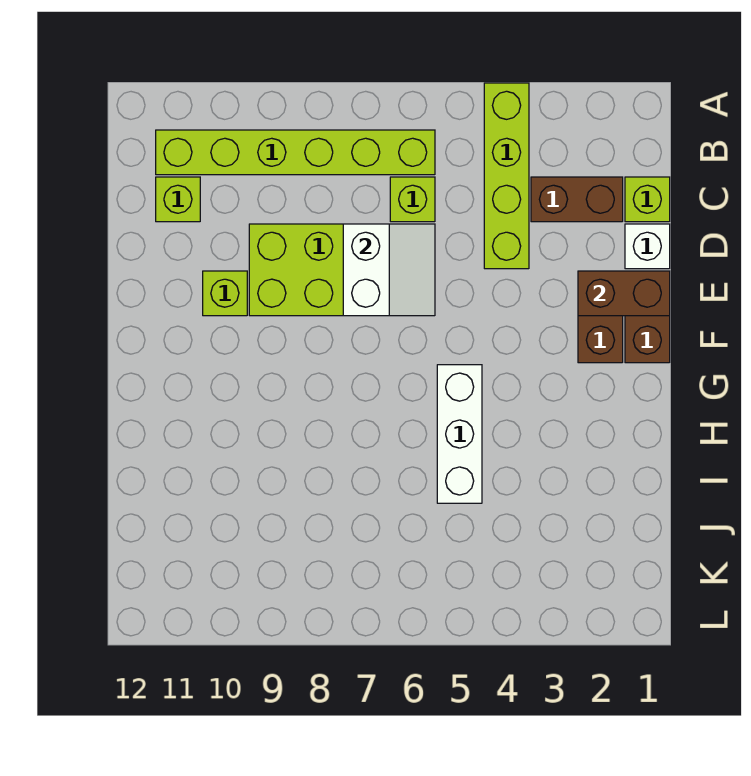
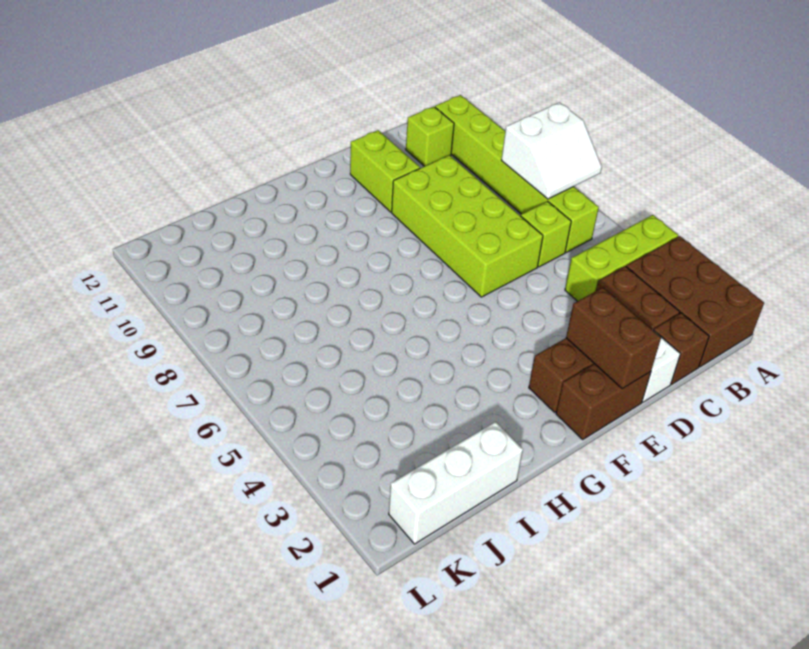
none -> brown brick A1:B3 level 1
lime brick A4:D4 level 1 -> lime brick A4:C4 level 1
lime brick C1 level 1 -> brown brick C1 level 1
white slope D6:E7 level 2 top 7 -> white slope A7:B8 level 2 top 8
lime brick E10 level 1 -> lime brick E10:E11 level 1
white brick G5:I5 level 1 -> white brick I1:K1 level 1

